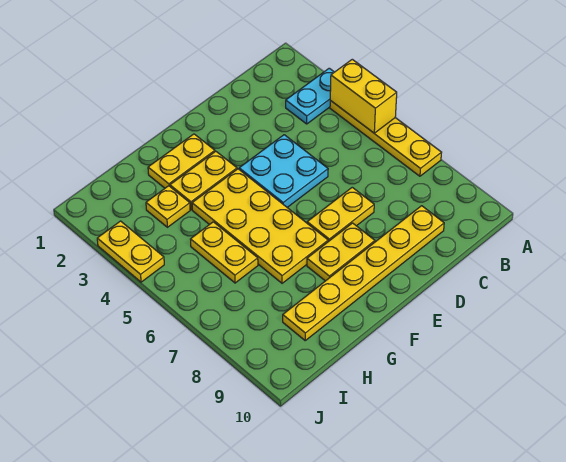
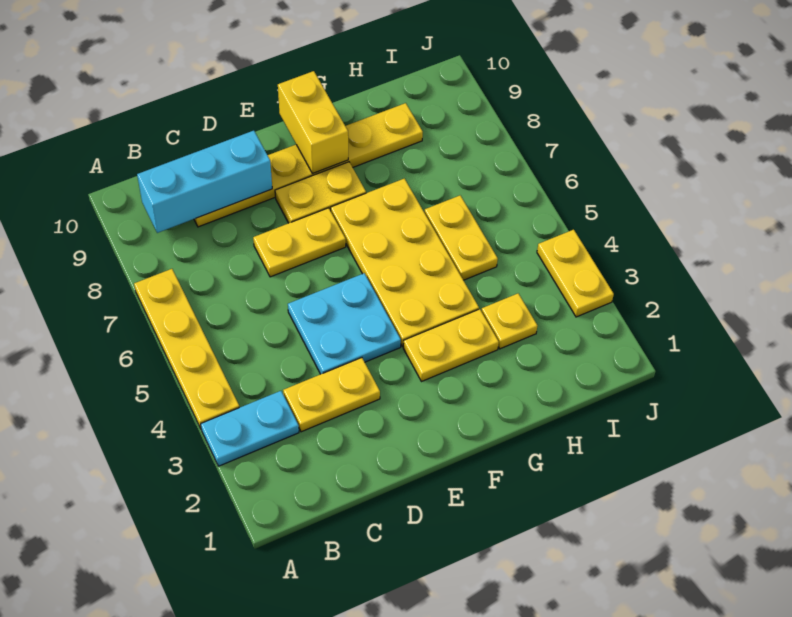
yellow brick A4:A5 level 2 -> yellow brick F9:F10 level 2
none -> cyan brick B9:D9 level 2
yellow plate F2:G2 level 1 -> yellow plate C3:D3 level 1

